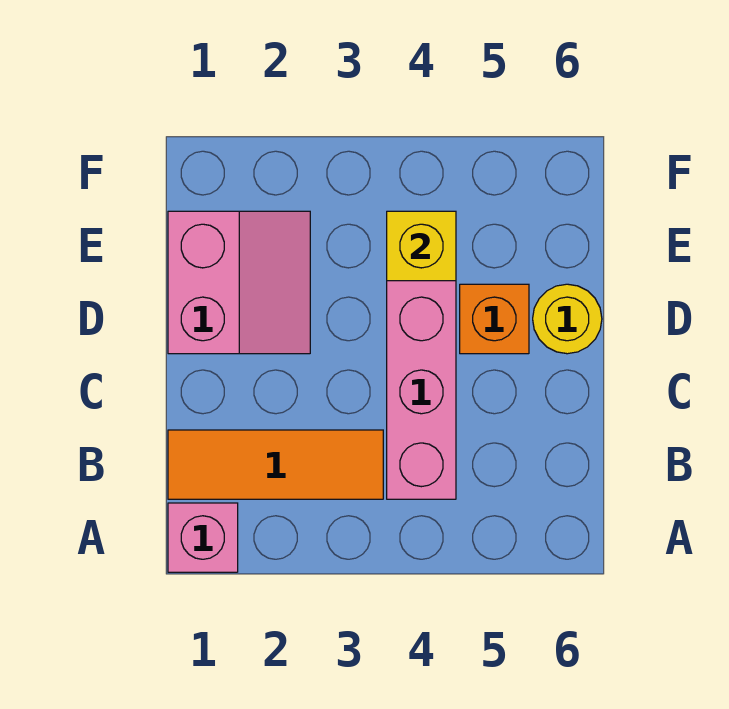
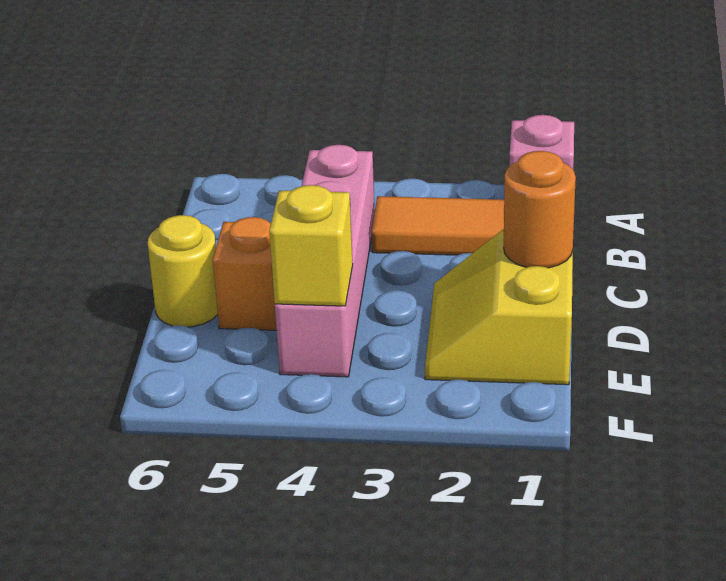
pink slope D1:E2 level 1 top 1 -> yellow slope D1:E2 level 1 top 1
none -> orange round brick D1 level 2

